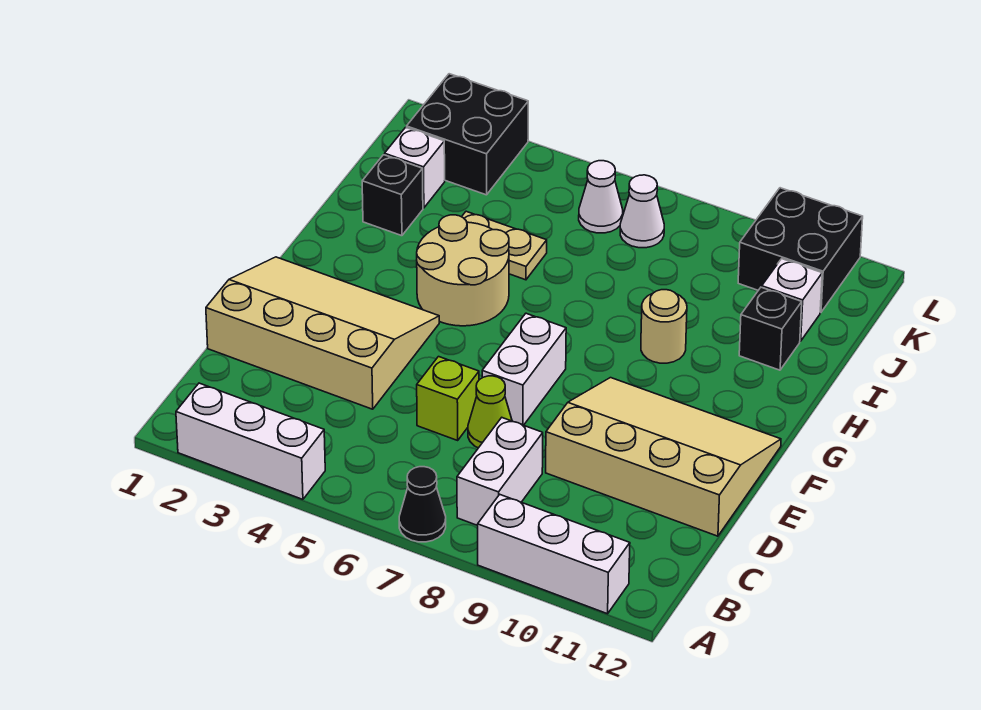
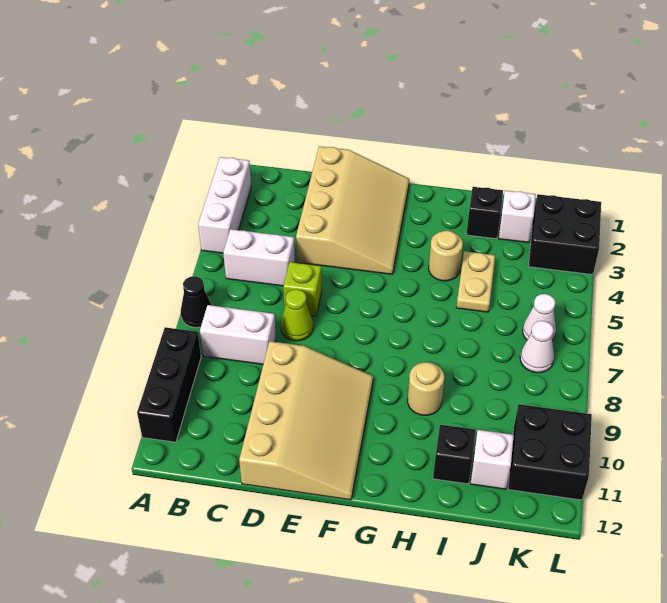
white brick A9:A11 level 1 -> black brick A9:A11 level 1
white brick E7:F7 level 1 -> white brick B5:C5 level 1
tan round brick G4:H5 level 1 -> tan round brick H4 level 1

